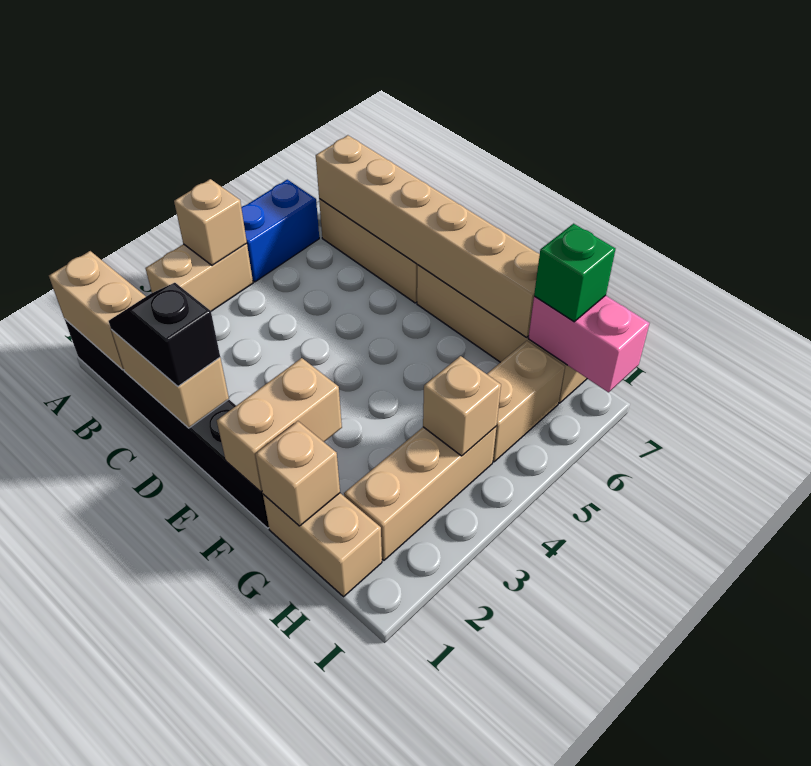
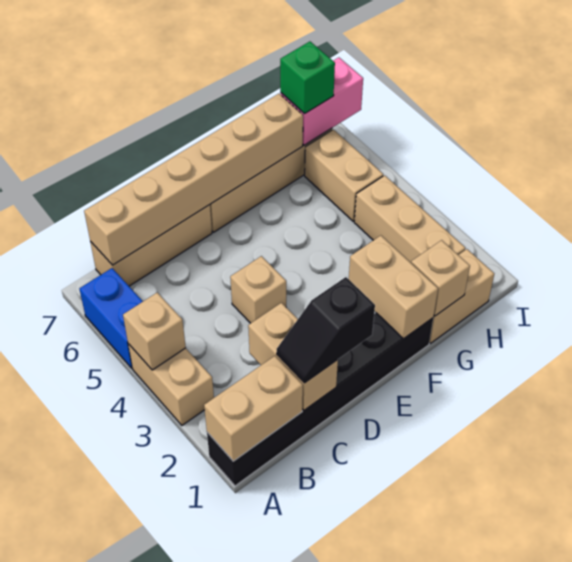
tan brick C1:D1 level 2 -> tan brick C1:C2 level 2
tan brick H4 level 2 -> tan brick D4 level 1

